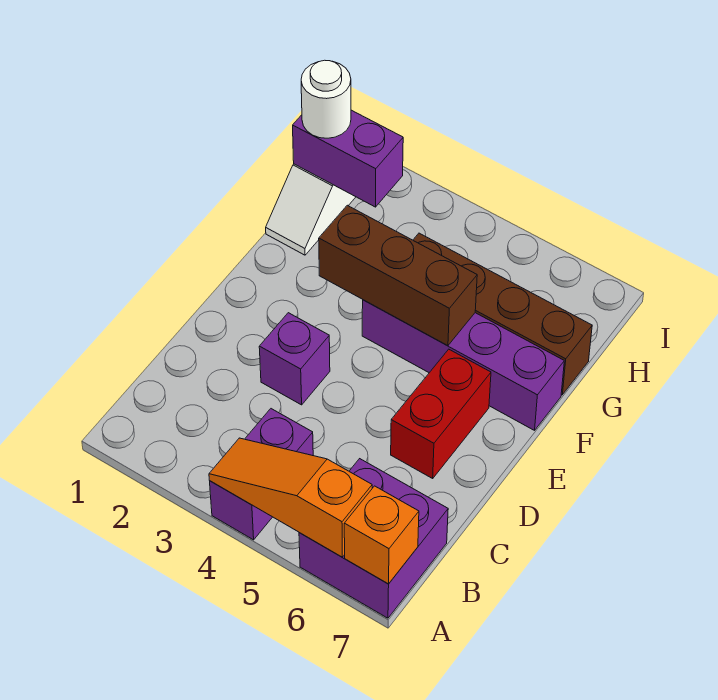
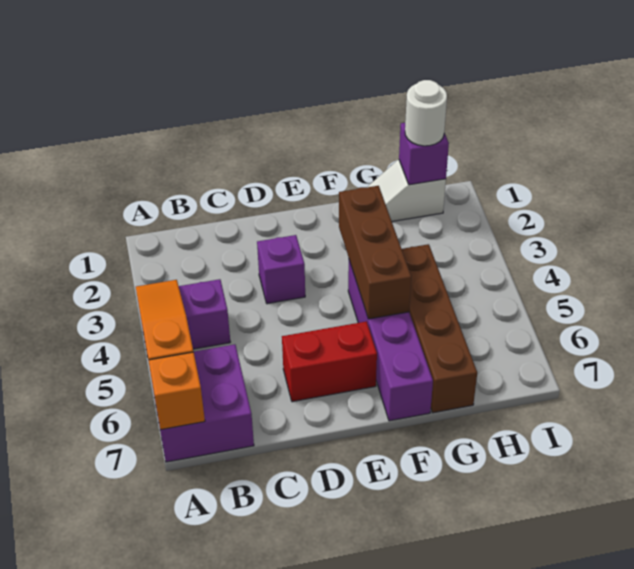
purple brick H1:H2 level 2 -> purple brick H1 level 2

